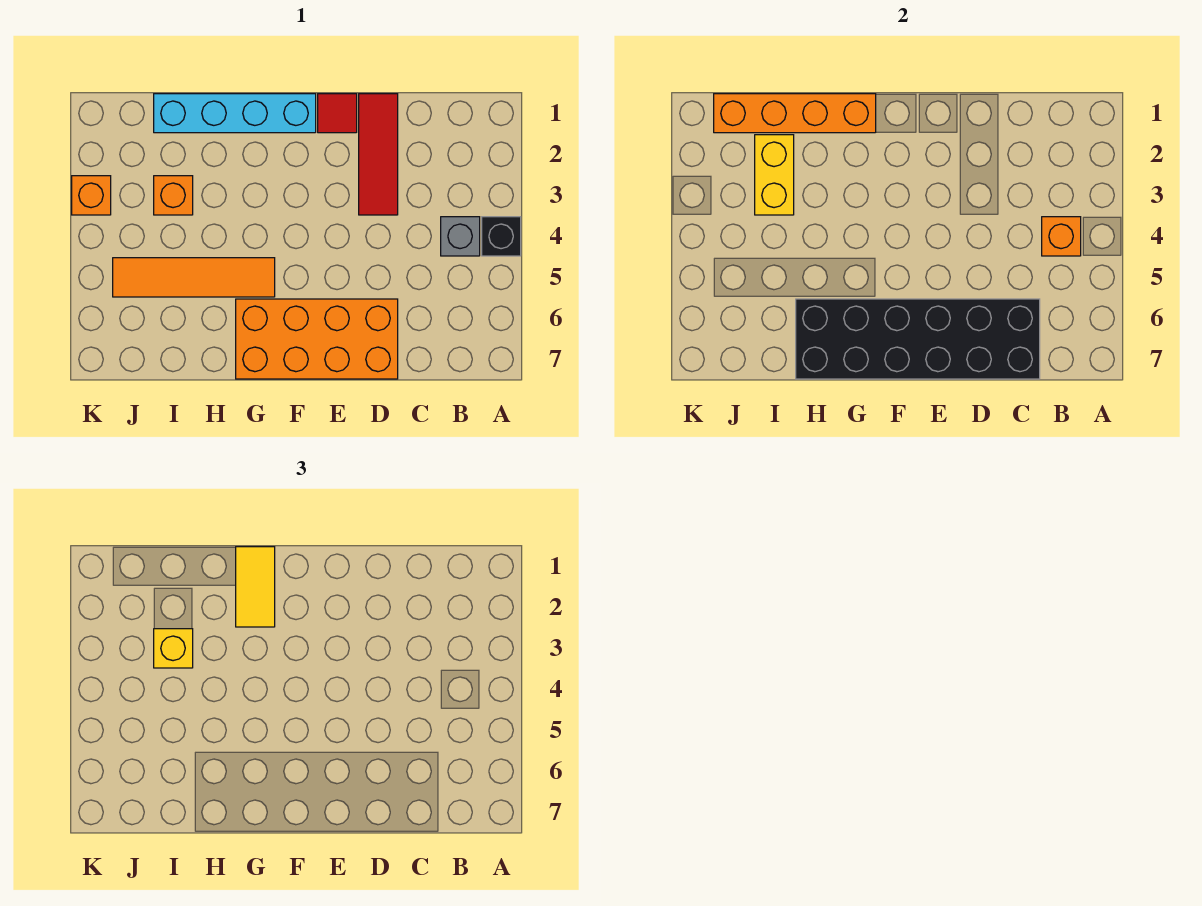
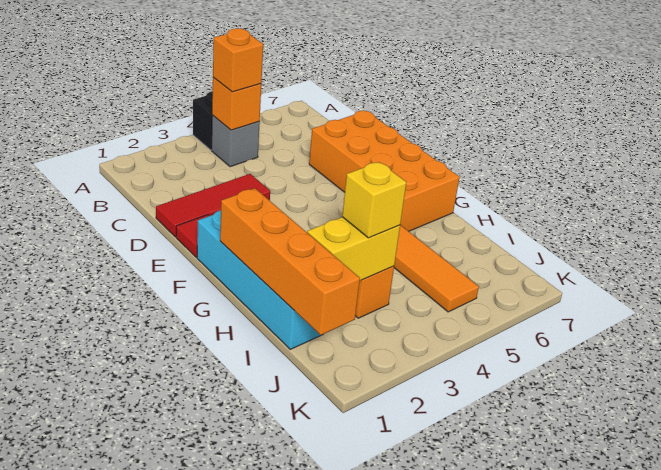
black brick C6:H7 level 2 -> none
yellow tile G1:G2 level 3 -> none
orange brick K3 level 1 -> orange brick B4 level 3

